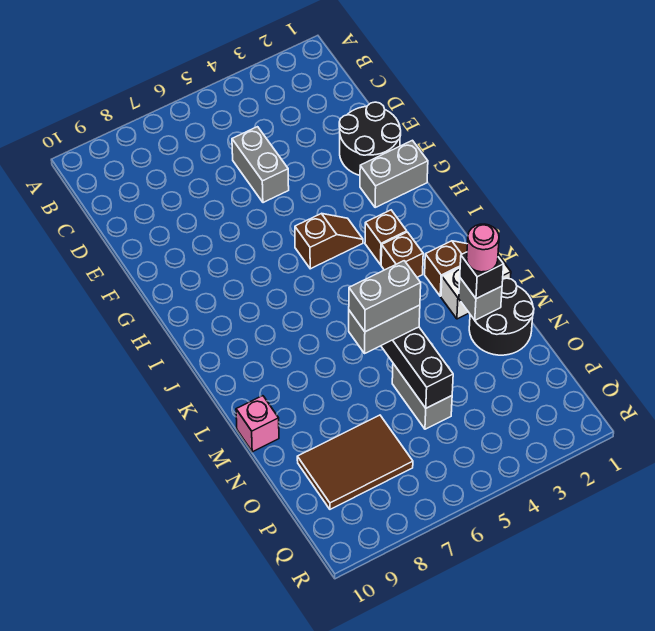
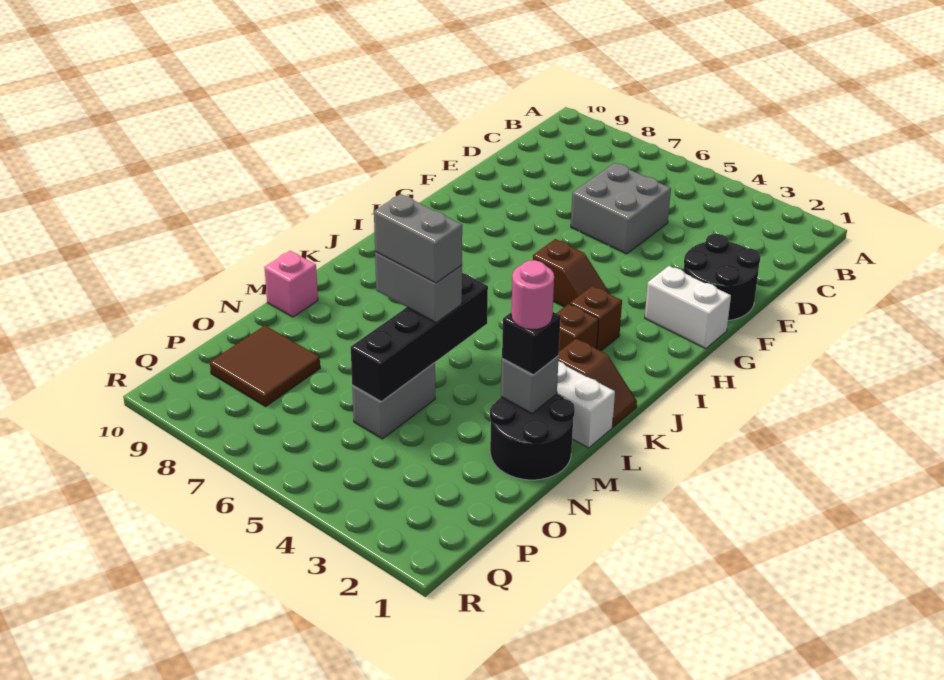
grey brick D5:E5 level 1 -> grey brick D5:E6 level 1
grey brick G1:G2 level 1 -> white brick G1:G2 level 1
brown tile O7:P9 level 1 -> brown tile O8:P9 level 1

